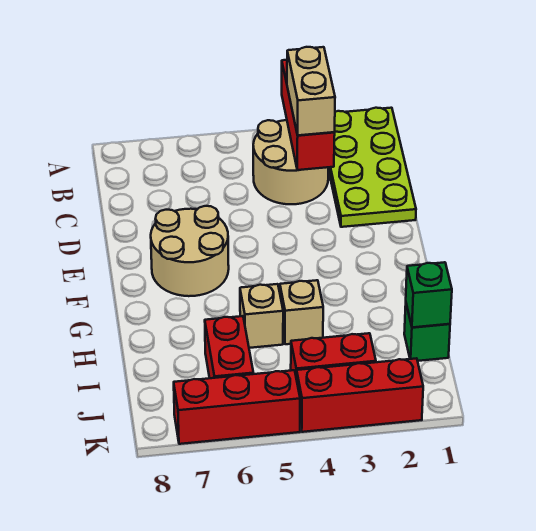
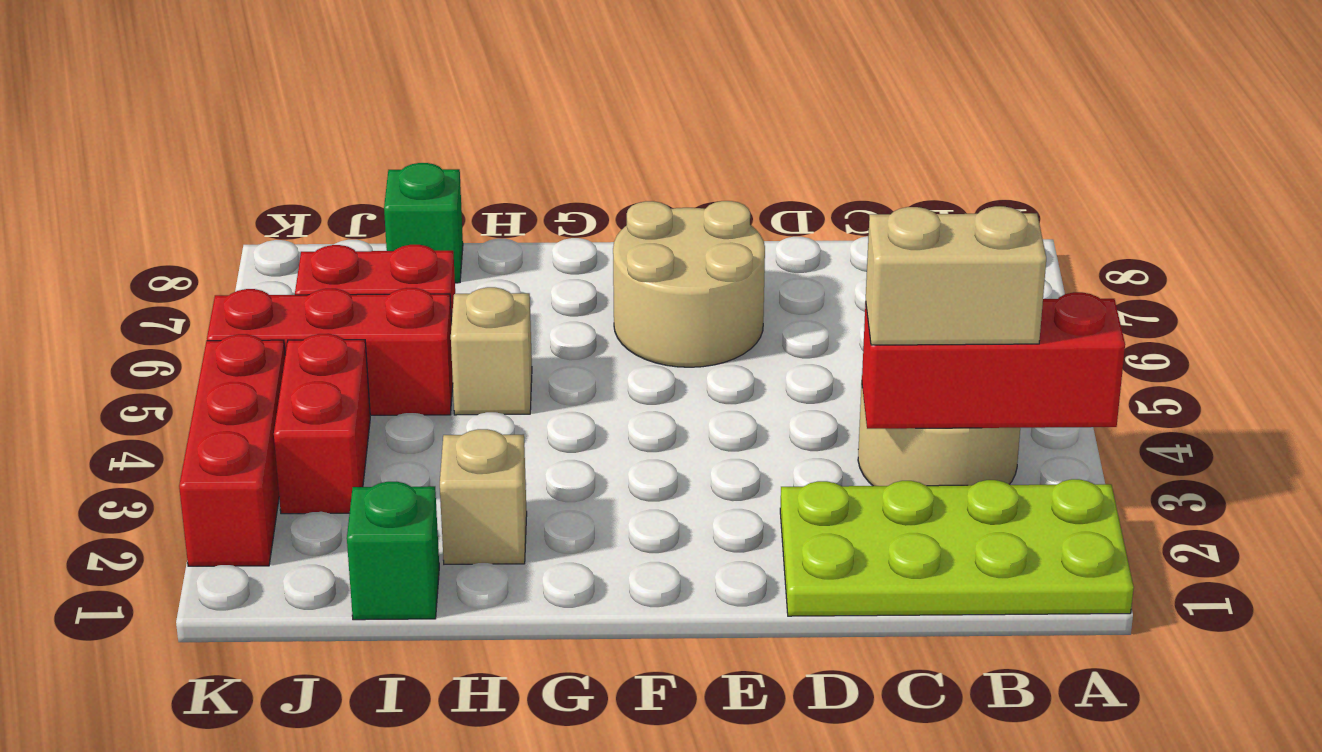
tan brick H4 level 1 -> tan brick H2 level 1
green brick I1 level 2 -> green brick I8 level 1
red brick K5:K7 level 1 -> red brick I5:K5 level 1

